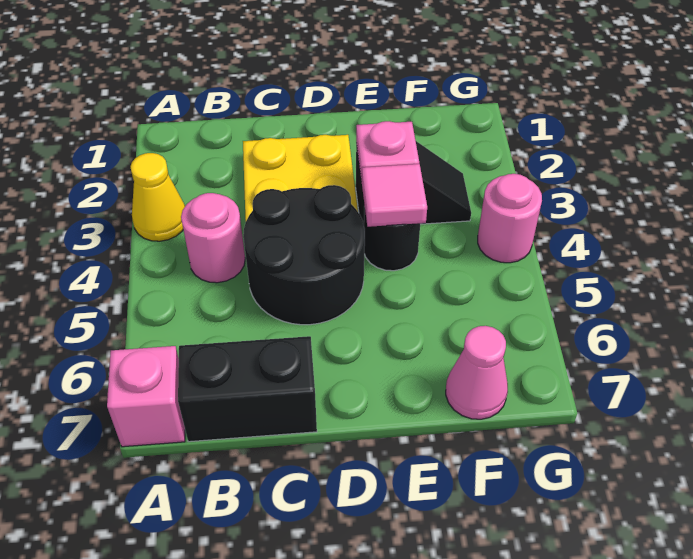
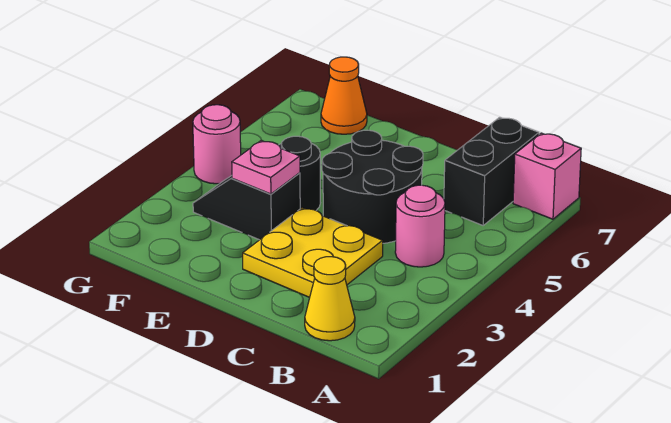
yellow cone A3 level 1 -> yellow cone B1 level 1
black brick B7:C7 level 1 -> black brick B6:B7 level 1
pink tile E4 level 2 -> none
pink cone F7 level 1 -> orange cone F7 level 1

